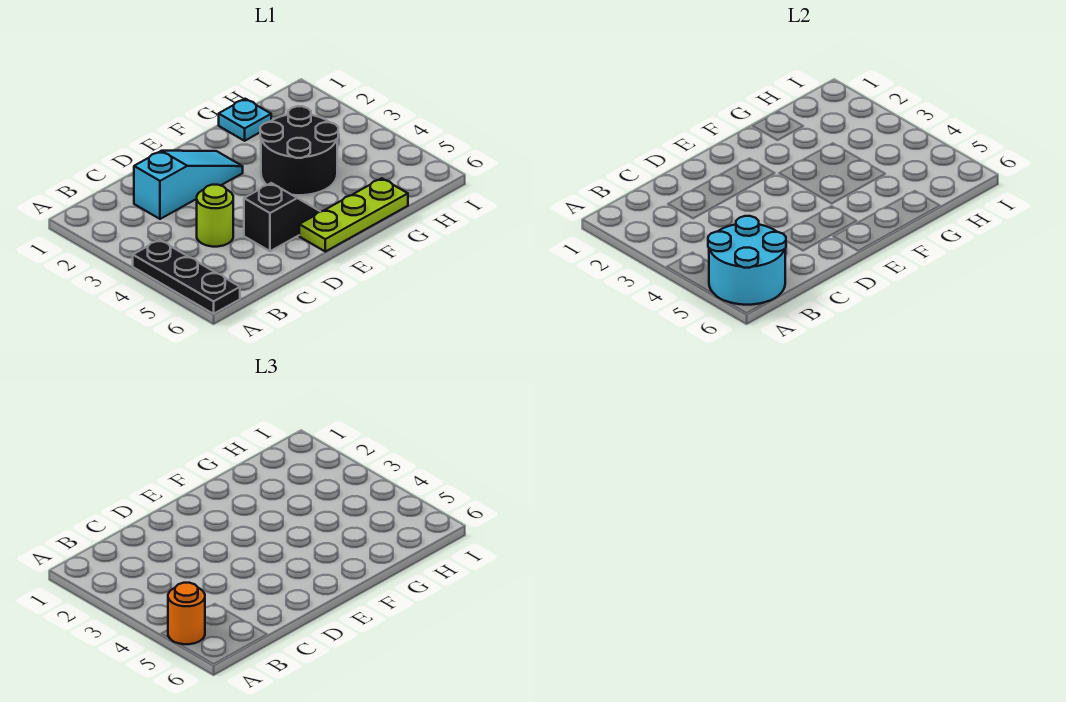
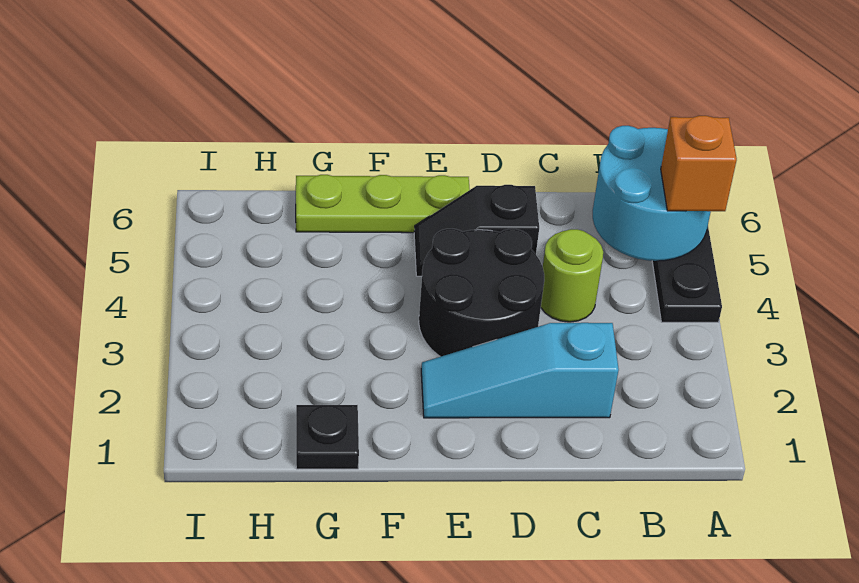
orange round brick A5 level 3 -> orange brick A5 level 3
black round brick F3:G4 level 1 -> black round brick D3:E4 level 1
cyan plate G1 level 1 -> black plate G1 level 1

